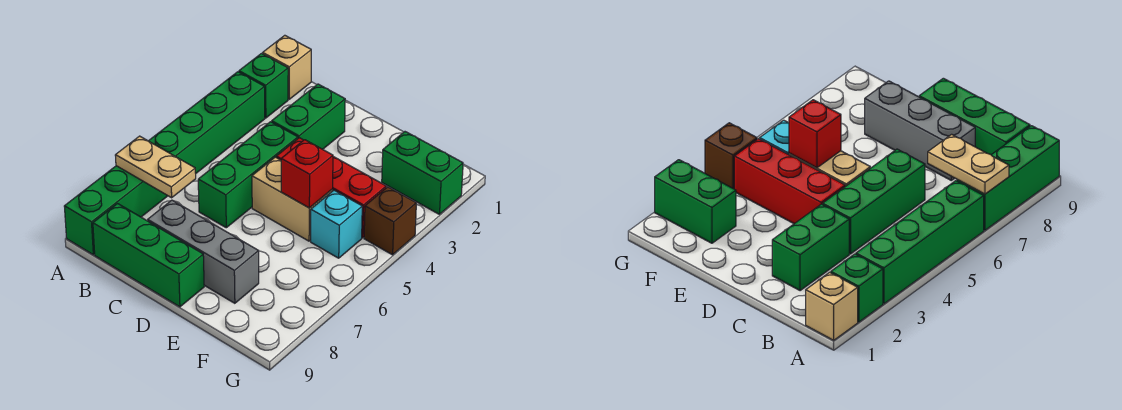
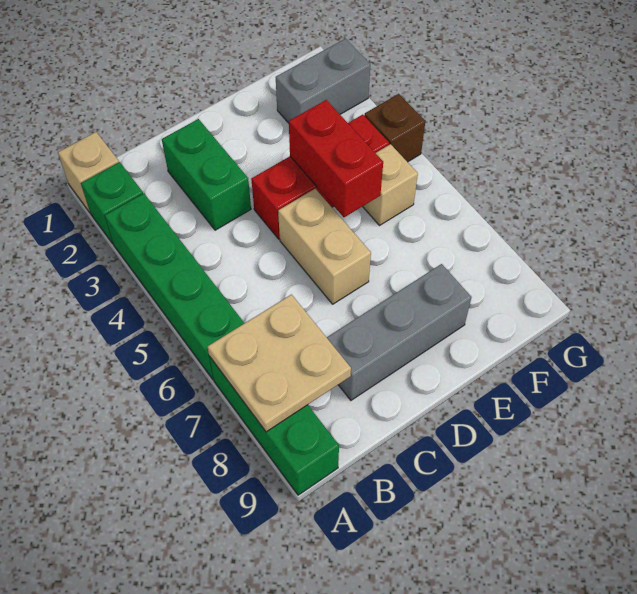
tan plate A7:B7 level 2 -> tan plate A7:B8 level 2
green brick B9:D9 level 1 -> none
green brick C4:C6 level 1 -> none
tan brick D5:E5 level 1 -> tan brick D5:D6 level 1
red brick E5 level 2 -> red brick E4:E5 level 2
green brick F2:G2 level 1 -> grey brick F2:G2 level 1
cyan brick F5 level 1 -> tan brick F5 level 1

